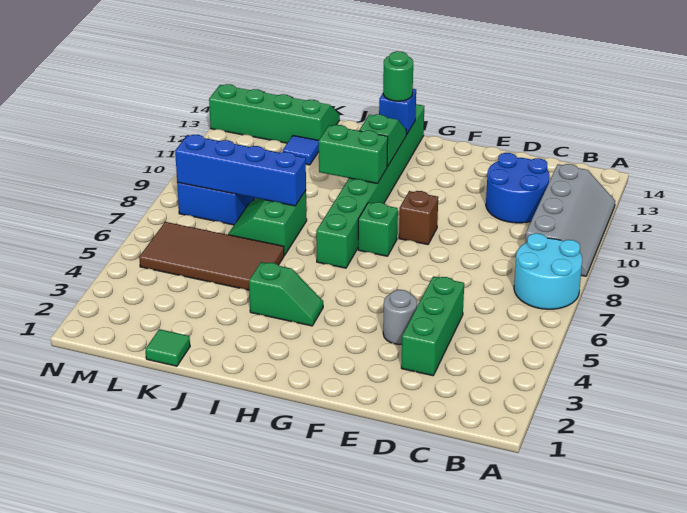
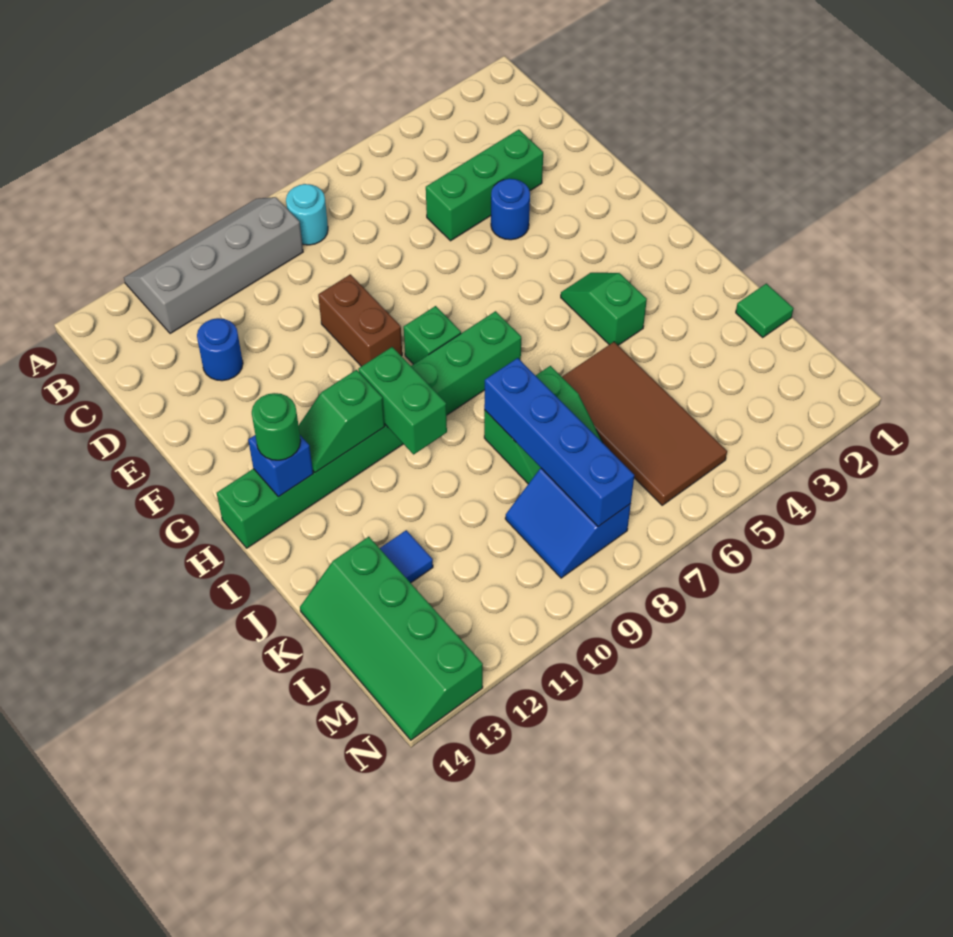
cyan round brick A7:B8 level 1 -> cyan round brick B8 level 1
blue round brick C11:D12 level 1 -> blue round brick D12 level 1
grey round brick E4 level 1 -> blue round brick E4 level 1
brown brick F9 level 1 -> brown brick E9:F9 level 1

